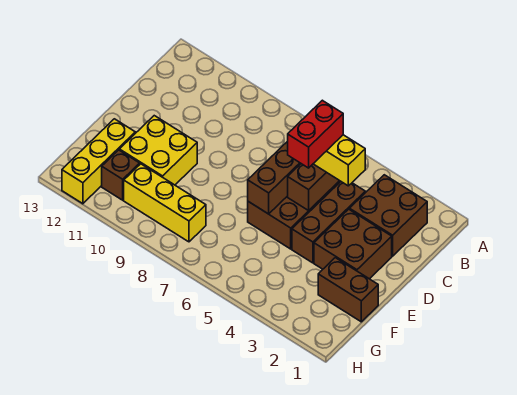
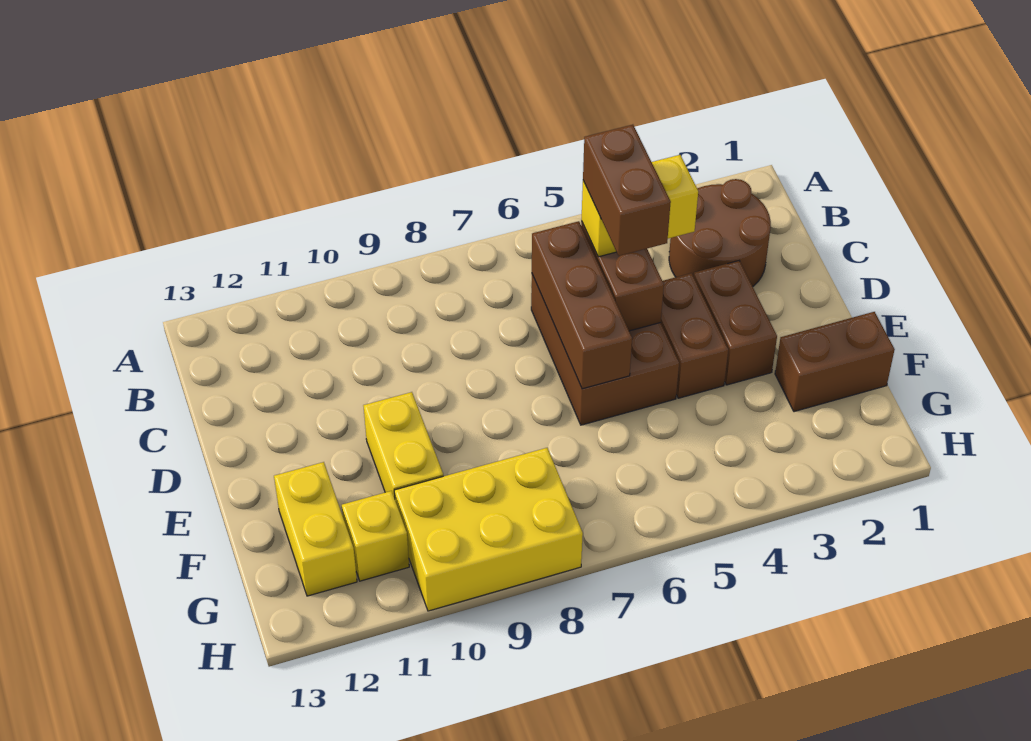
brown brick B2:C3 level 1 -> brown round brick B2:C3 level 1
brown brick C4:E4 level 1 -> brown brick D4:E4 level 1
red brick C5:D5 level 4 -> brown brick C5:D5 level 4
brown brick D2:E3 level 1 -> brown brick D3:E3 level 1
yellow brick E10:F11 level 1 -> yellow brick E10:F10 level 1
yellow brick F12:H12 level 1 -> yellow brick F12:G12 level 1
yellow brick G8:G10 level 1 -> yellow brick G8:H10 level 1
brown brick G11 level 1 -> yellow brick G11 level 1

